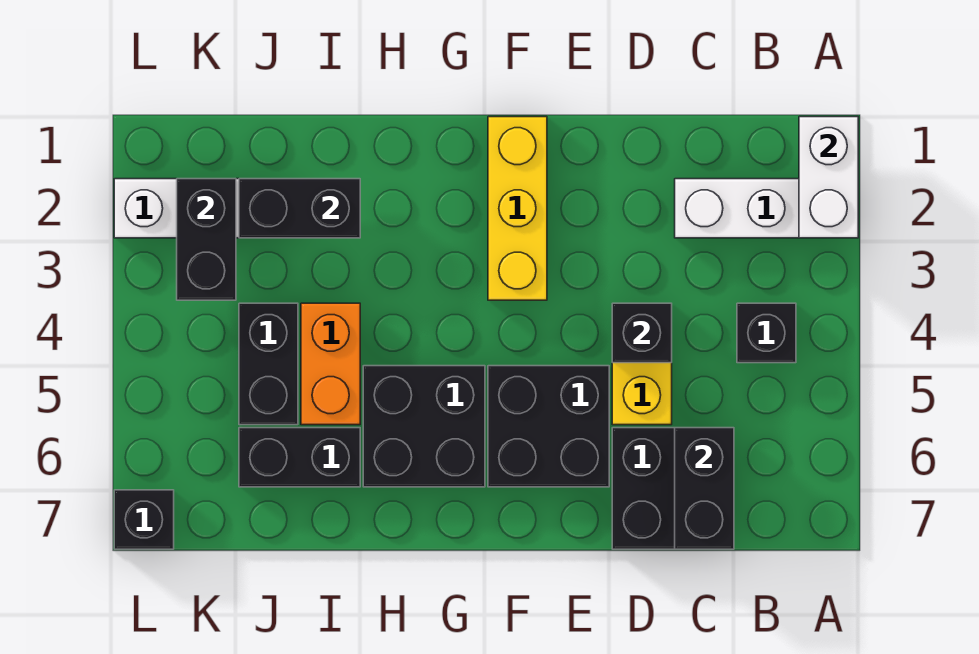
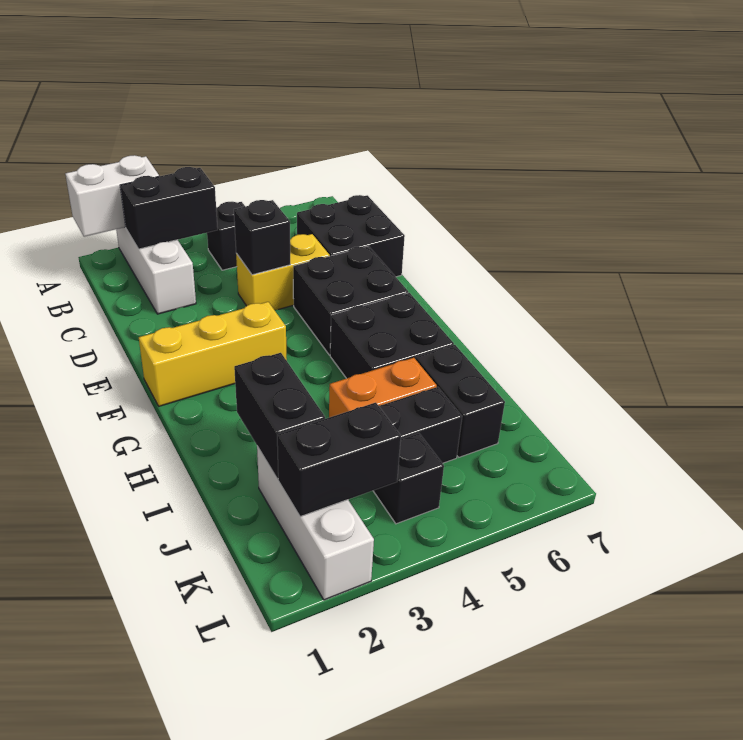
black brick C6:C7 level 2 -> black brick B2:B3 level 2
black brick L7 level 1 -> black brick K4 level 1

